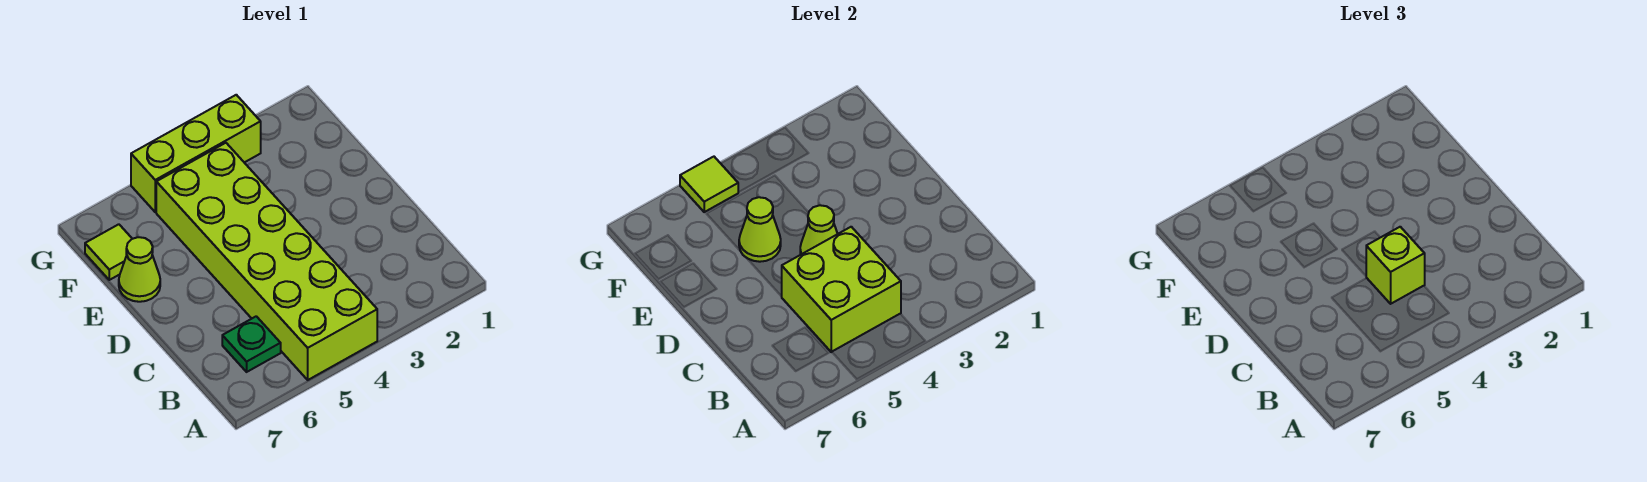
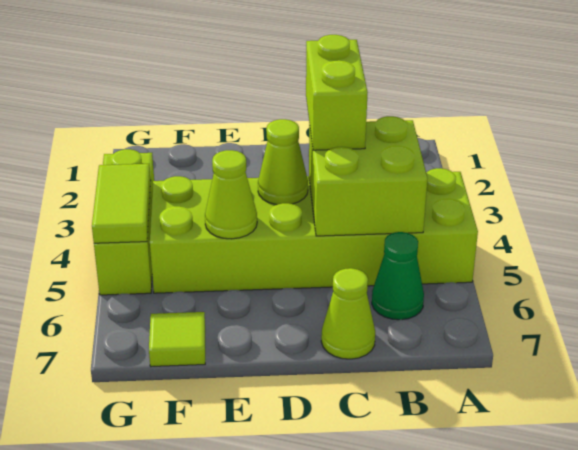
green plate B6 level 1 -> green cone B6 level 1
lime brick C4 level 3 -> lime brick C3:C4 level 3
lime cone E7 level 1 -> lime cone C7 level 1
lime tile G5 level 2 -> lime tile G4:G5 level 2

